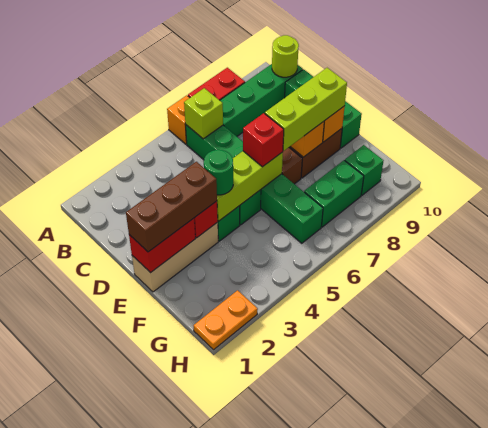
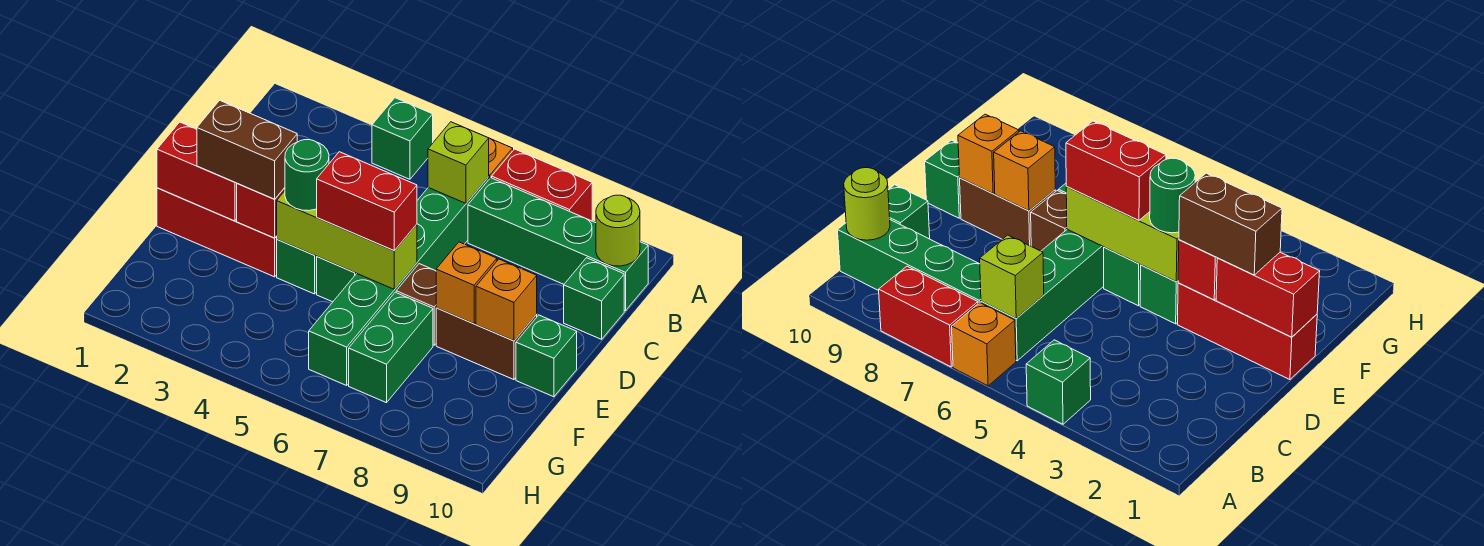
tan brick E1:E3 level 1 -> red brick E1:E3 level 1
brown brick E1:E3 level 3 -> brown brick E2:E3 level 3
red brick E6 level 3 -> red brick E5:E6 level 3
lime brick E7:E9 level 3 -> none
green brick G7:G8 level 1 -> green brick F7:G7 level 1
green brick G9 level 1 -> green brick A4 level 1
orange plate H1:H2 level 1 -> none

